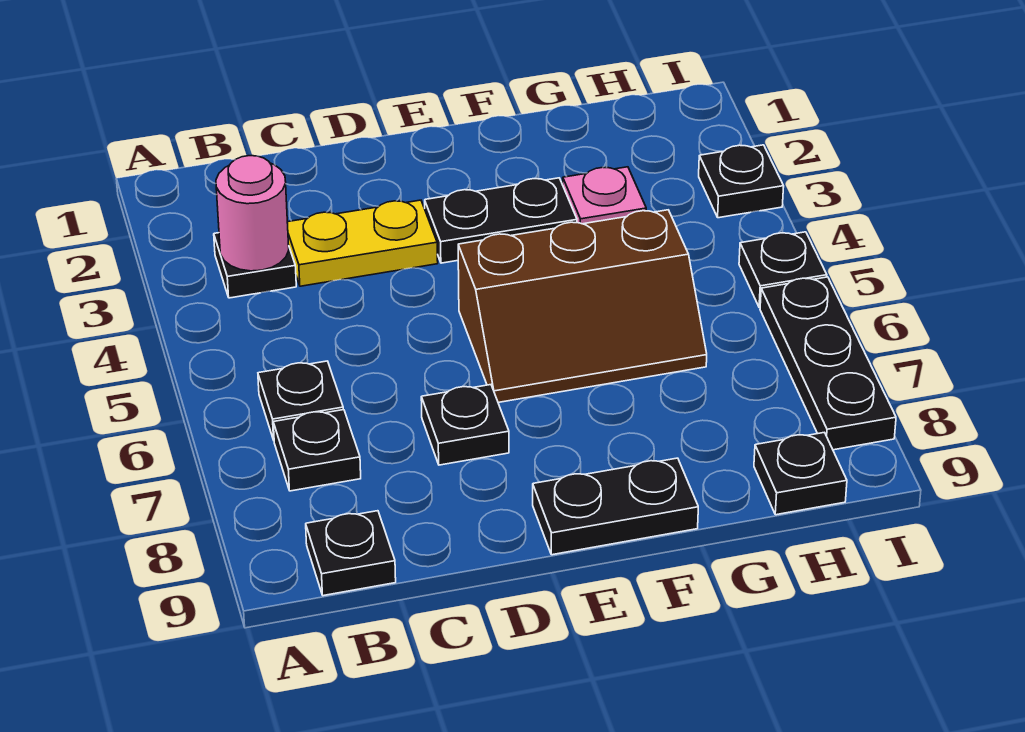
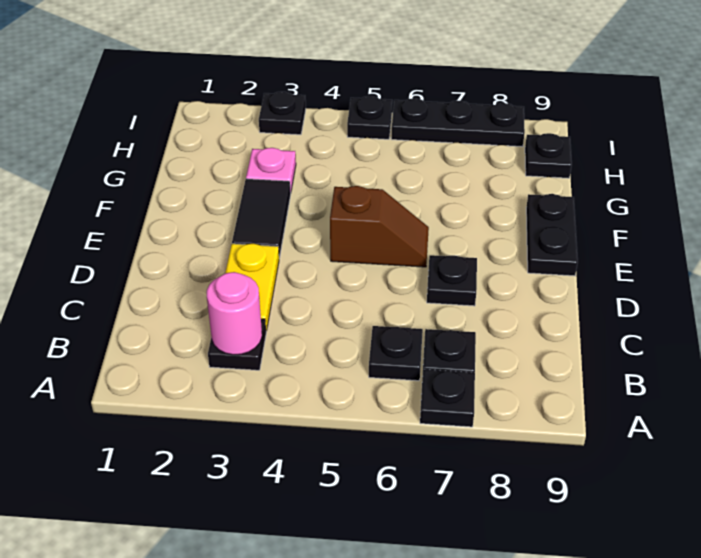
black plate B9 level 1 -> black plate A7 level 1
black plate E3:F3 level 1 -> black tile E3:F3 level 1
brown slope E5:G6 level 1 top 5 -> brown slope E5:E6 level 1 top 5

